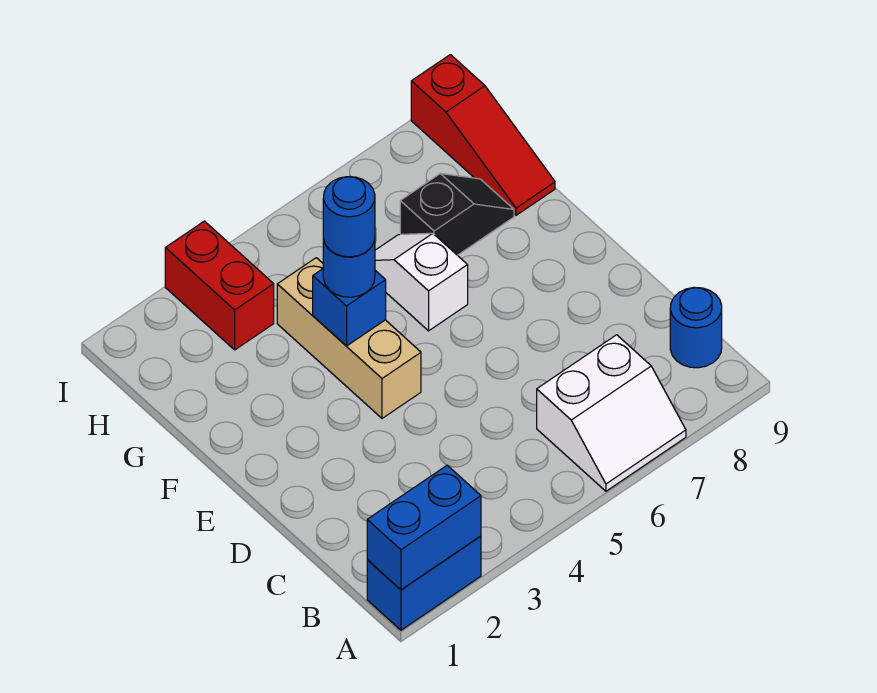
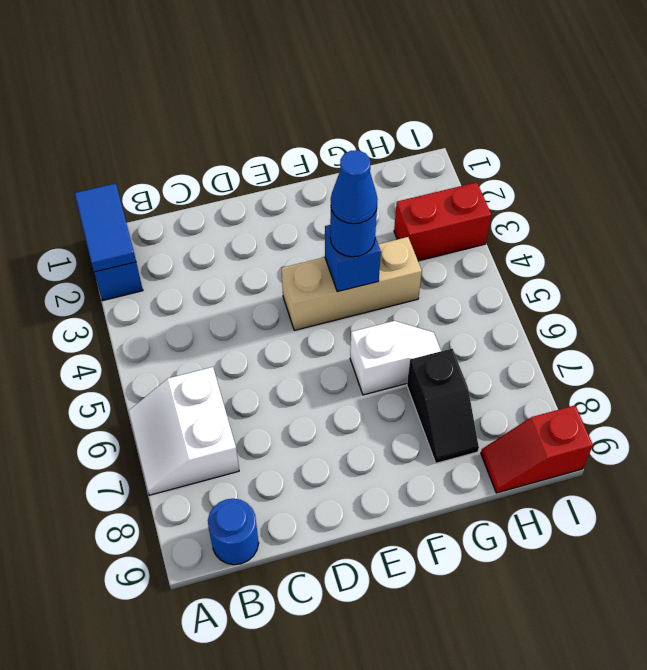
blue brick A1:A2 level 2 -> blue tile A1:A2 level 2
blue round brick F4 level 4 -> blue cone F4 level 4
red slope G9:I9 level 1 top I -> red slope H9:I9 level 1 top I

